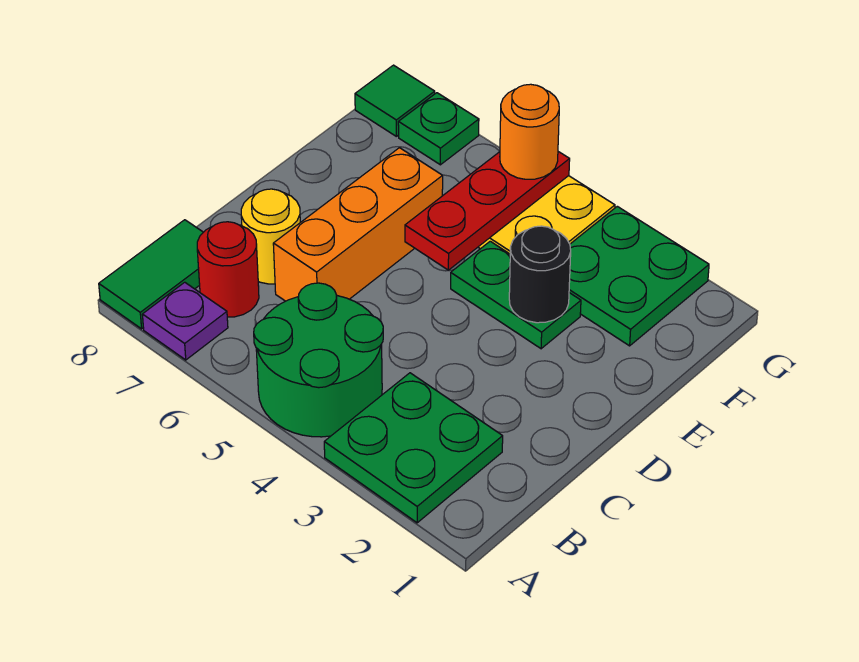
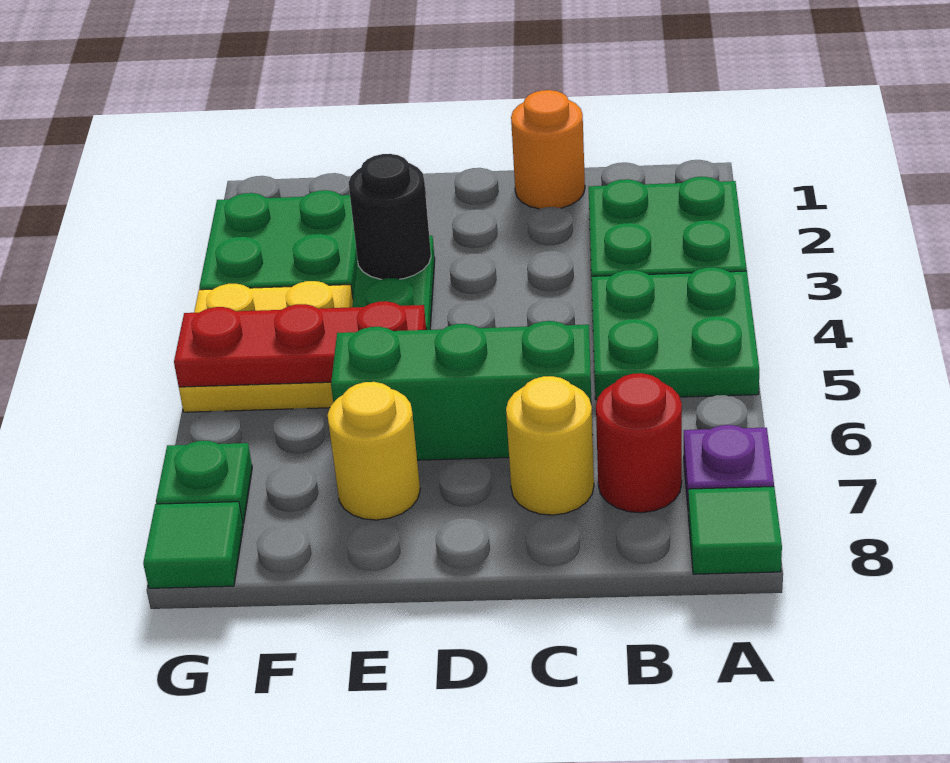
green round brick A4:B5 level 1 -> green plate A4:B5 level 1
green tile A8:B8 level 1 -> green tile A8 level 1
orange brick C6:E6 level 1 -> green brick C6:E6 level 1
none -> yellow round brick E7 level 1
orange round brick G5 level 3 -> orange round brick C1 level 1

